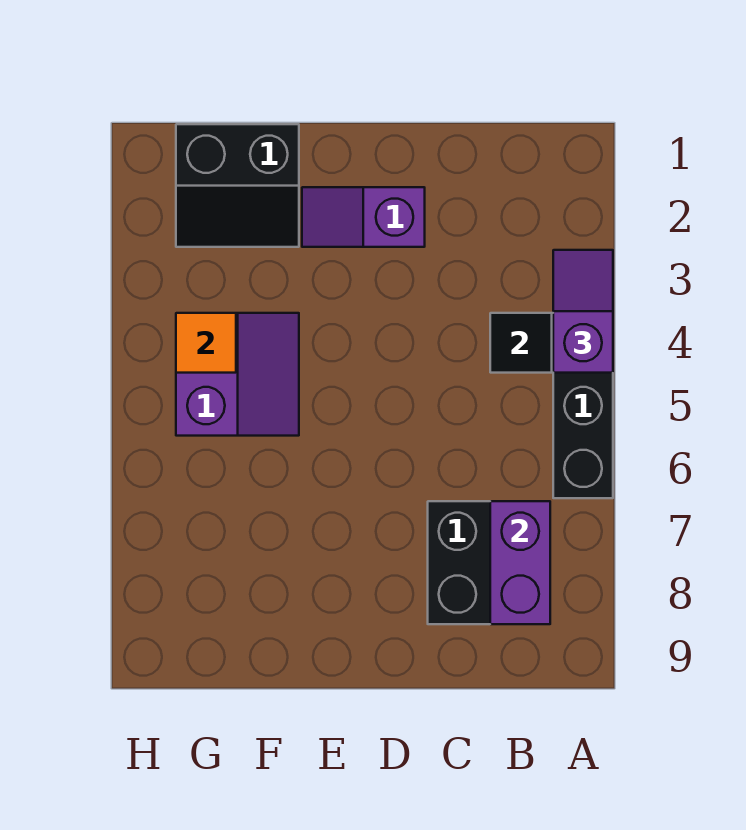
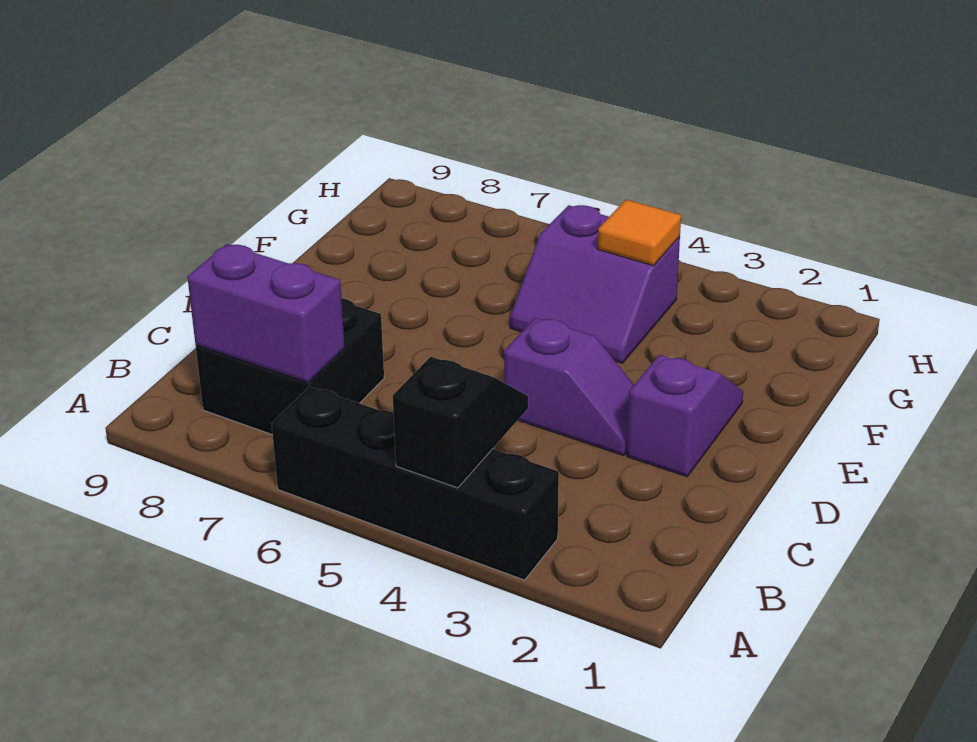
purple slope A3:A4 level 3 top 4 -> purple slope D3:D4 level 1 top 4
black slope F1:G2 level 1 top 1 -> none

